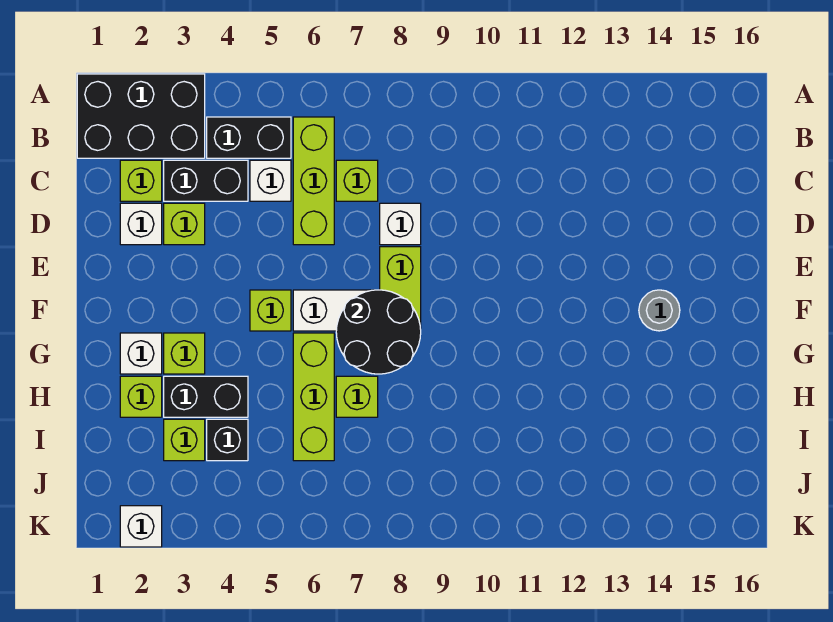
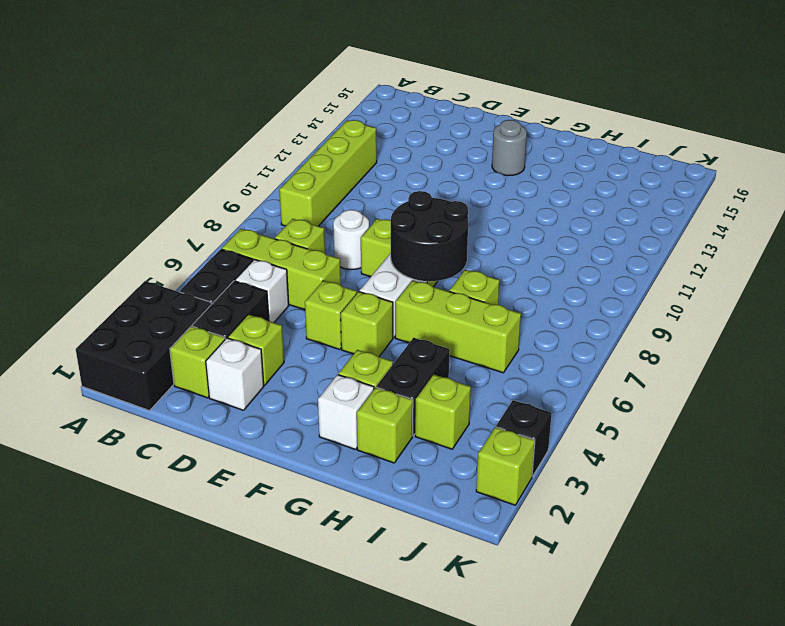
none -> lime brick B9:B12 level 1
white brick D8 level 1 -> white round brick D8 level 1
none -> lime brick E5 level 1
black brick I4 level 1 -> black brick K3 level 1
white brick K2 level 1 -> lime brick K2 level 1

